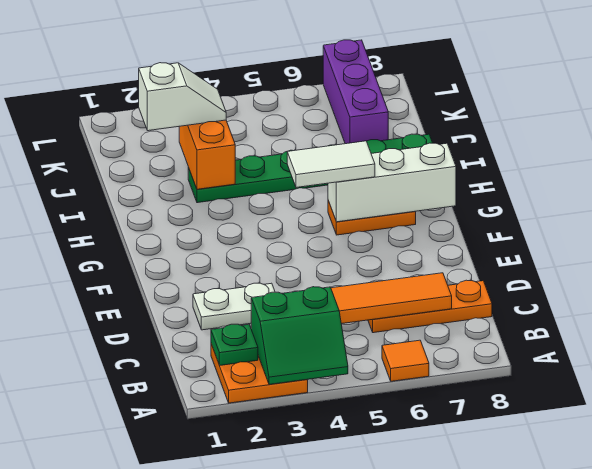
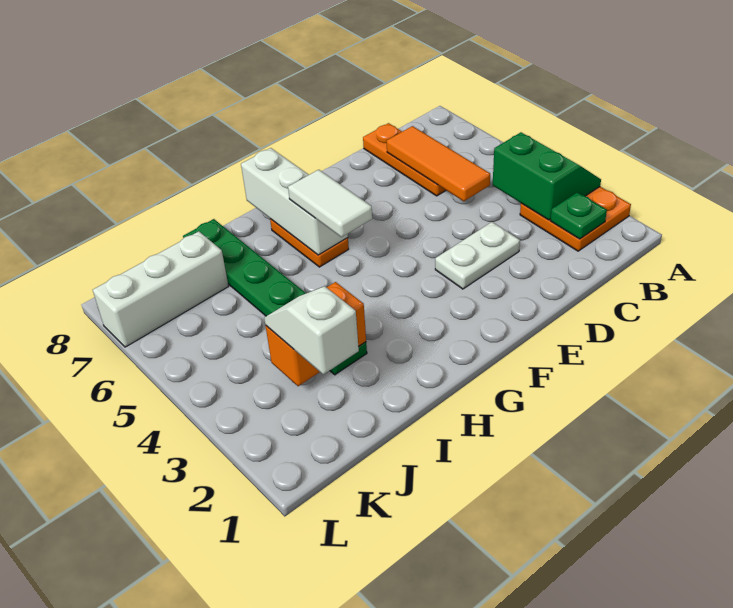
orange tile A6 level 1 -> none
white plate D2:D3 level 1 -> white plate D3:E3 level 1
purple brick J7:L7 level 1 -> white brick J7:L7 level 1

